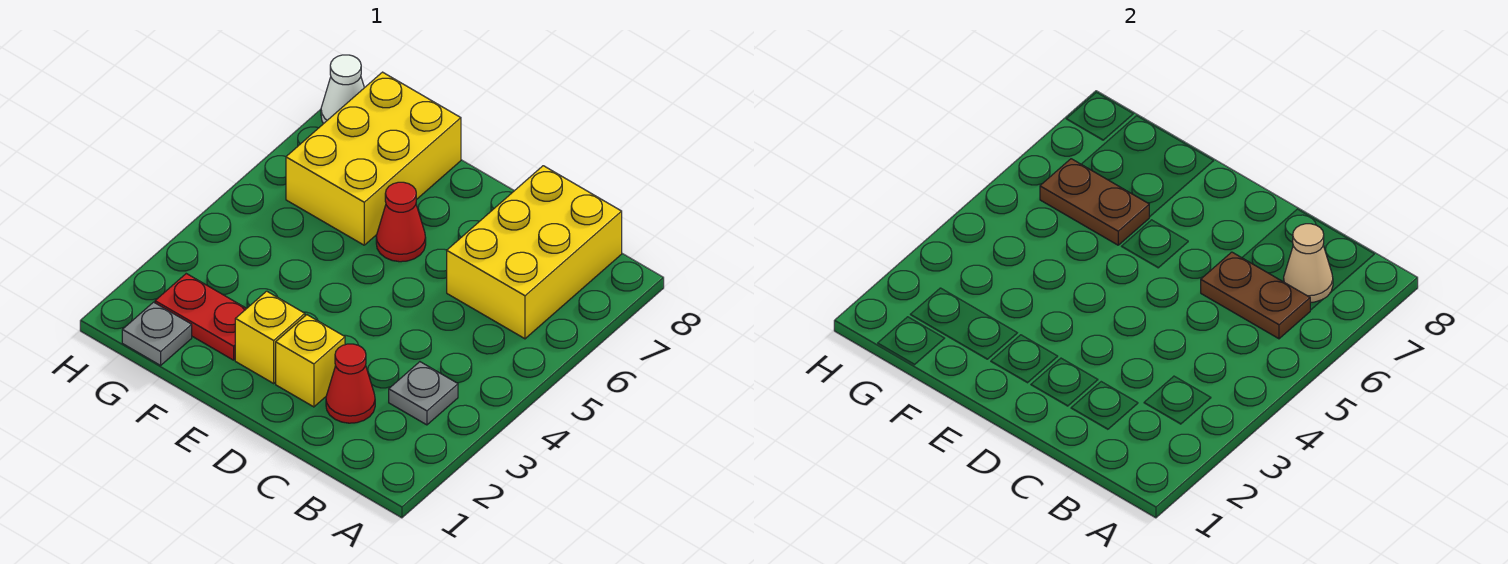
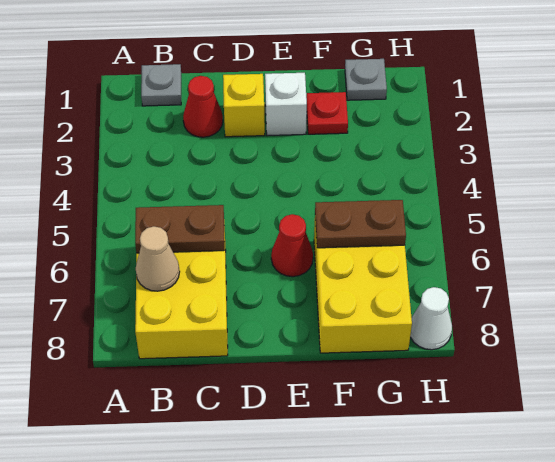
grey plate B3 level 1 -> grey plate B1 level 1
yellow brick E2 level 1 -> white brick E2 level 1
red plate F2:G2 level 1 -> red plate F2 level 1

